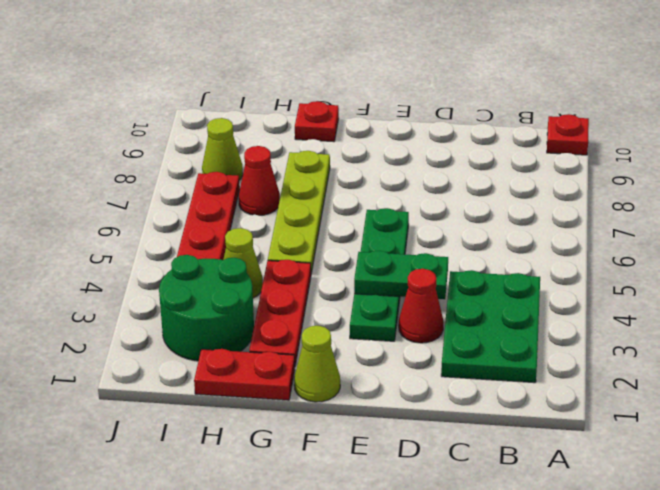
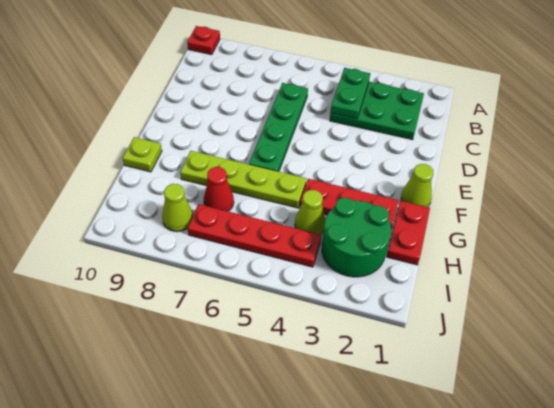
red cone D3 level 1 -> none
green plate D4:E4 level 2 -> green plate B4:C4 level 2
green plate E3:E6 level 1 -> green plate C6:F6 level 1
red plate G10 level 1 -> lime plate G10 level 1

